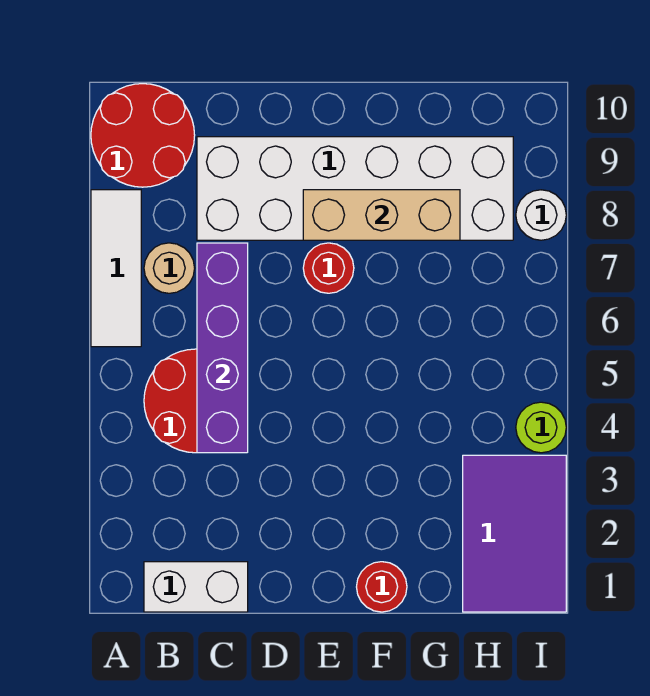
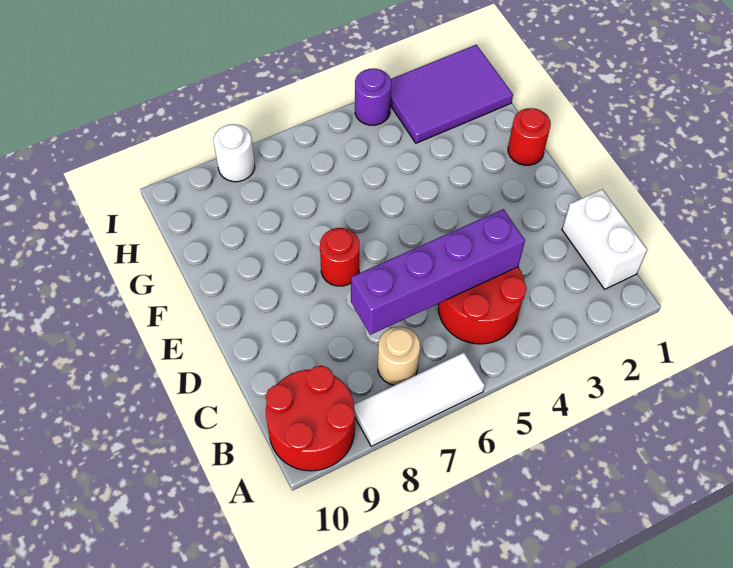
white brick C8:H9 level 1 -> none
tan brick E8:G8 level 2 -> none
lime round brick I4 level 1 -> purple round brick I4 level 1

